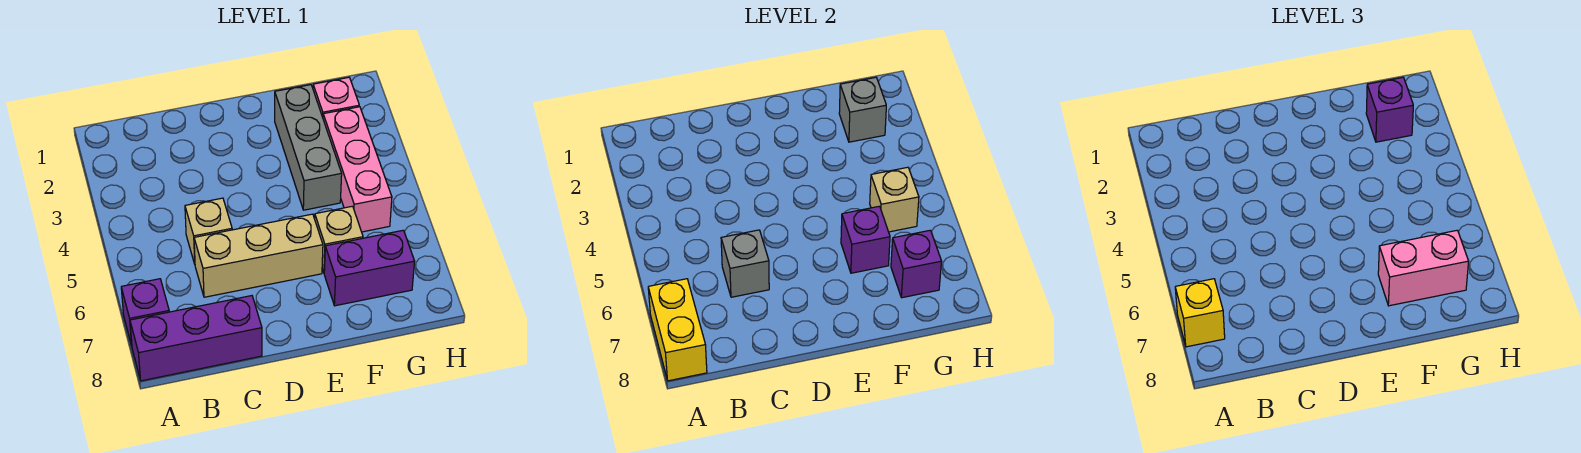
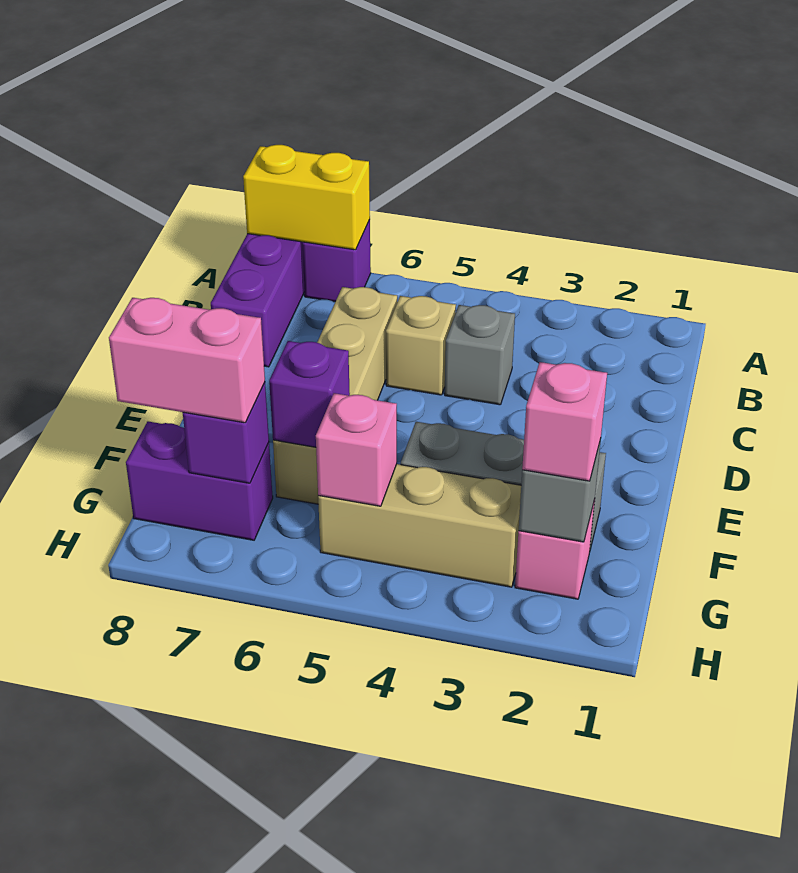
yellow brick A7 level 3 -> none
grey brick C6 level 2 -> grey brick C4 level 1
purple brick F7:G7 level 1 -> purple brick G7:G8 level 1
pink brick F7:G7 level 3 -> pink brick G7:G8 level 3
purple brick G2 level 3 -> pink brick G2 level 3
pink brick G3:G5 level 1 -> tan brick G3:G5 level 1
tan brick G5 level 2 -> pink brick G5 level 2

